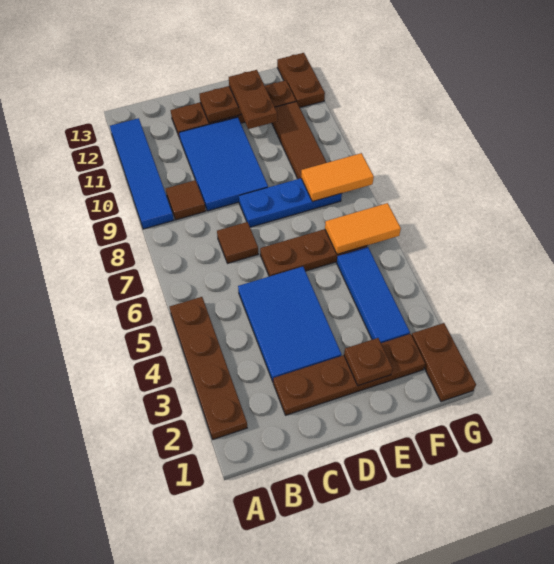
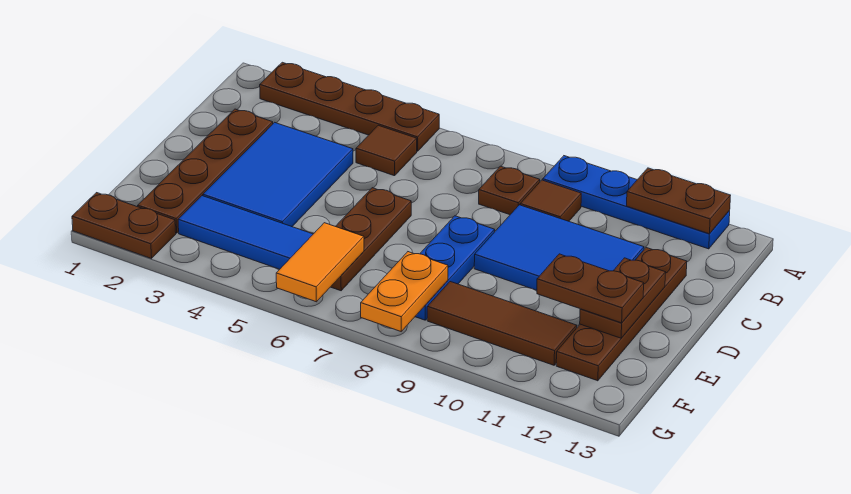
blue tile A9:A12 level 1 -> blue plate A9:A12 level 1
blue tile C3:D5 level 1 -> blue tile C3:E4 level 1
brown tile C7 level 1 -> brown tile B5 level 1
brown plate E2 level 2 -> brown plate B8 level 1
orange tile F8:G8 level 2 -> orange plate F8:G8 level 2
brown plate G12:G13 level 1 -> brown plate A11:A12 level 2

